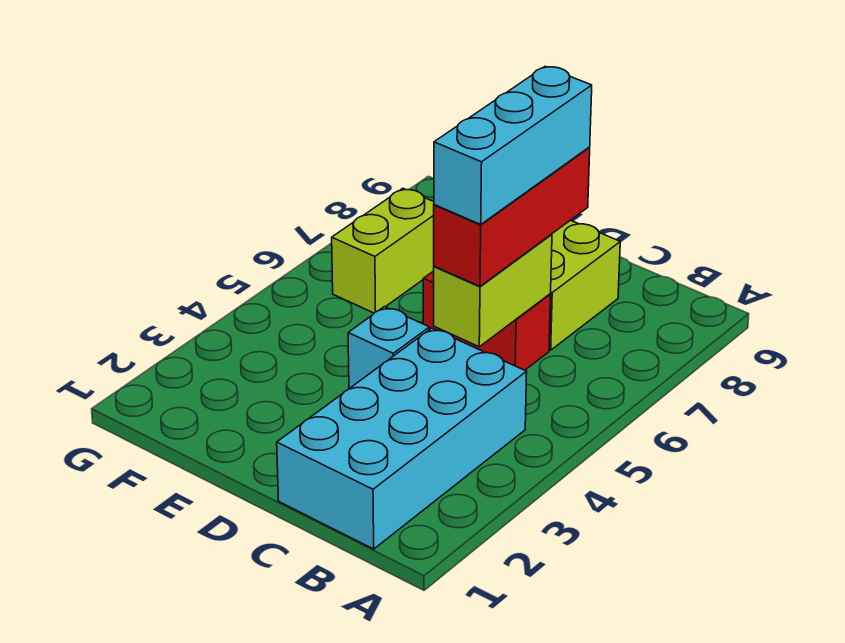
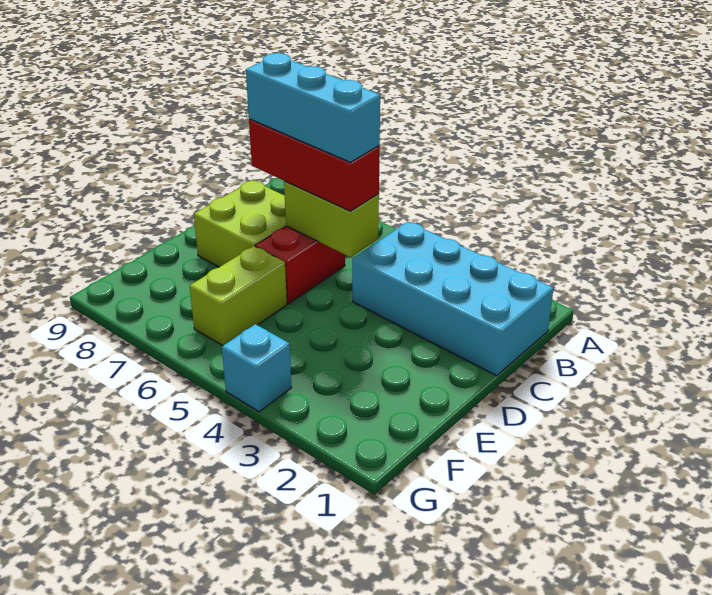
cyan brick D4 level 1 -> cyan brick G4 level 1
lime brick F6:F7 level 1 -> lime brick E6:F6 level 1

